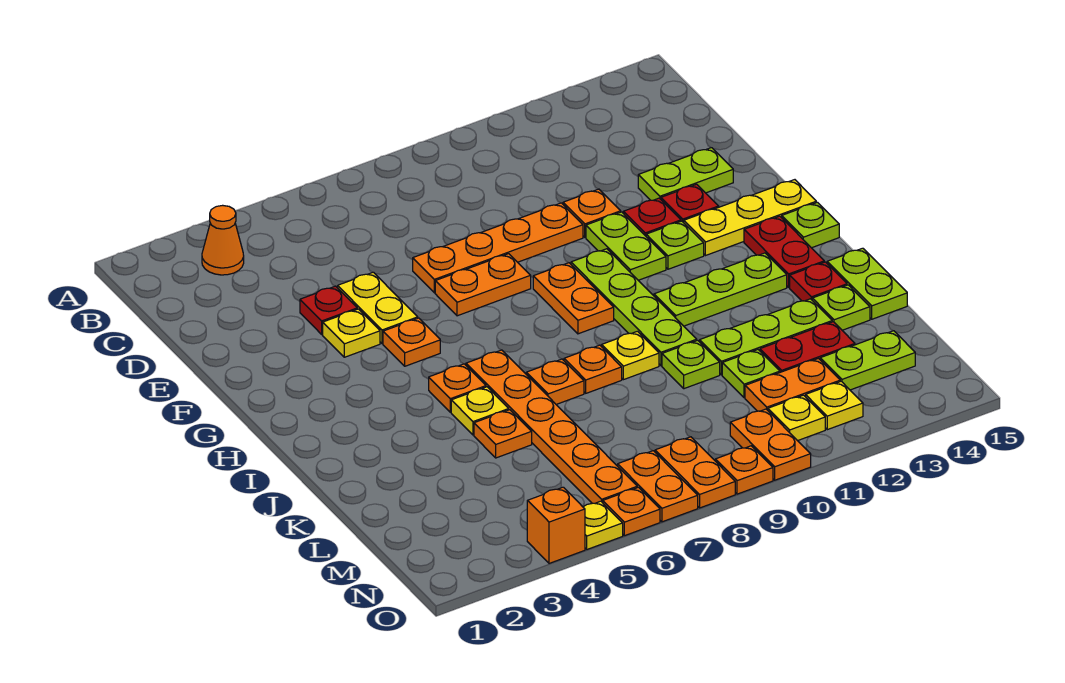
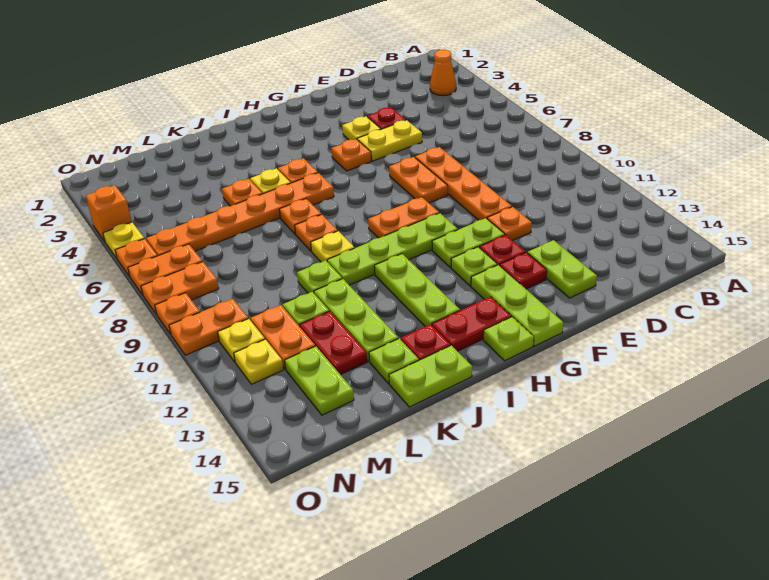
yellow plate G13:G15 level 1 -> lime plate G13:G15 level 1

